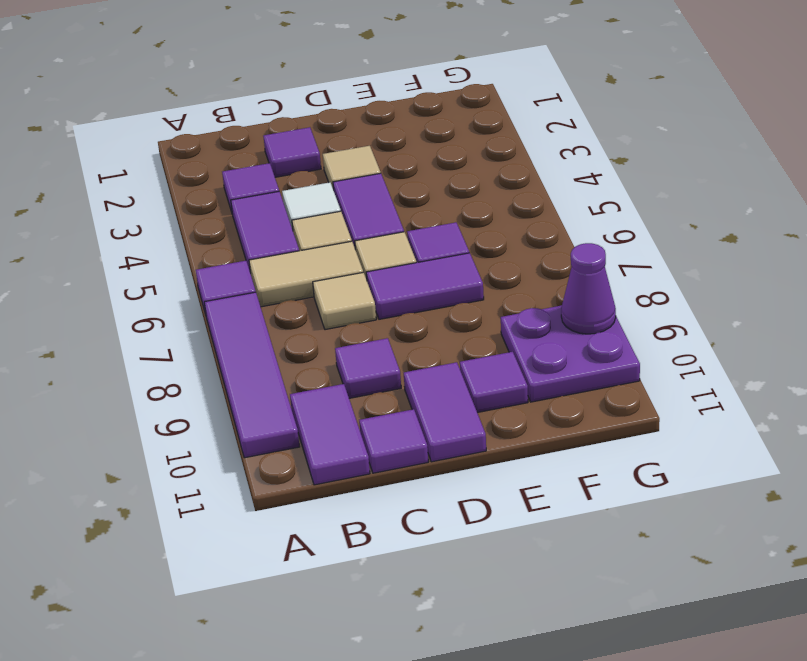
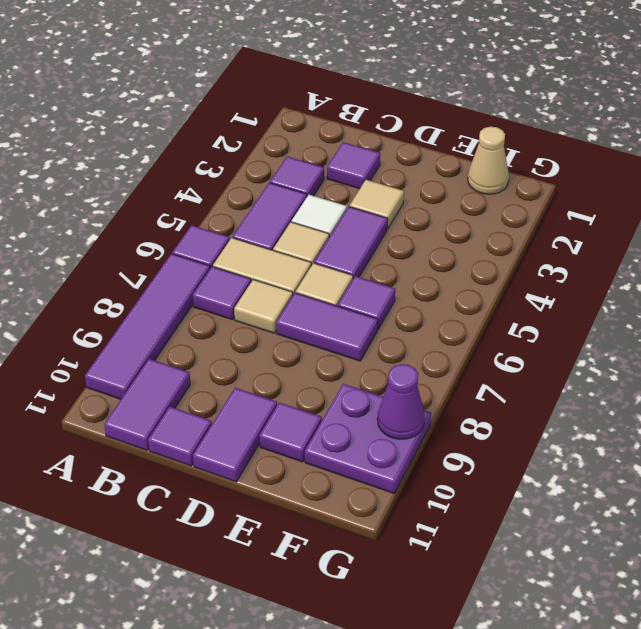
purple tile C9 level 1 -> purple tile B7 level 1
none -> tan cone F1 level 1

